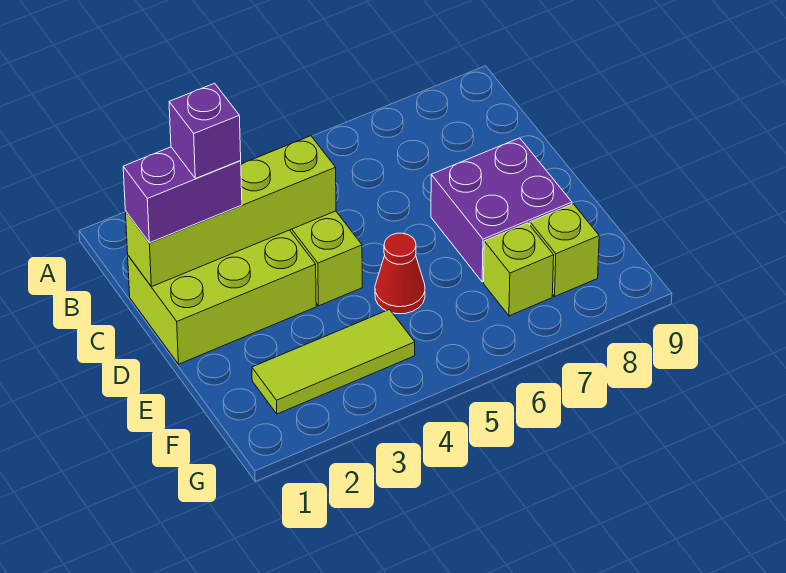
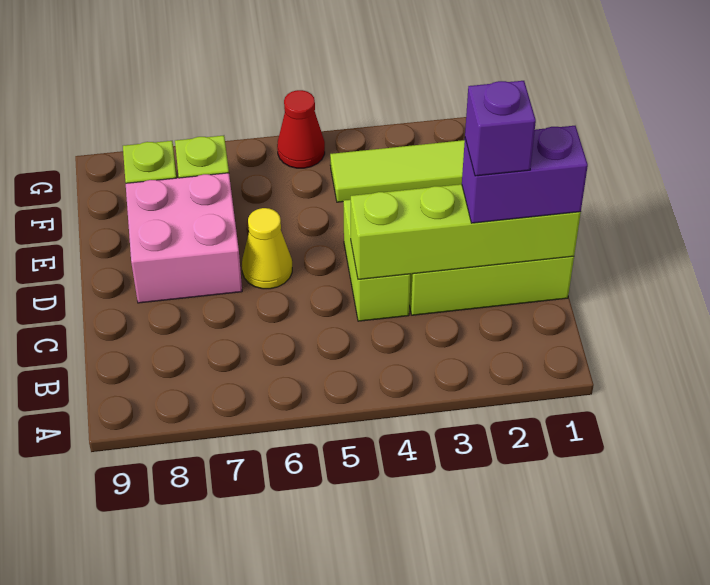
none -> yellow cone D6 level 1
purple brick D7:E8 level 1 -> pink brick D7:E8 level 1
red cone E5 level 1 -> red cone G5 level 1

